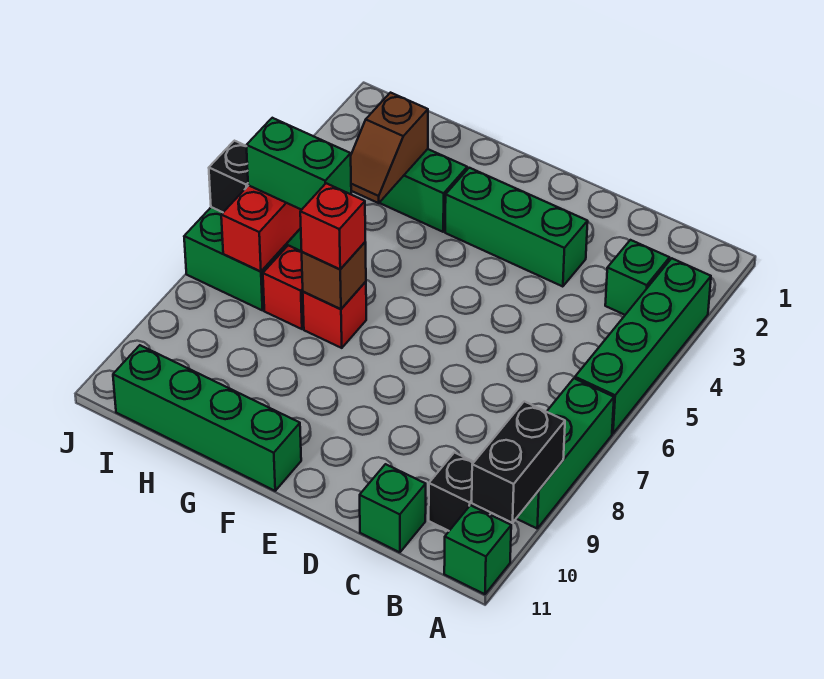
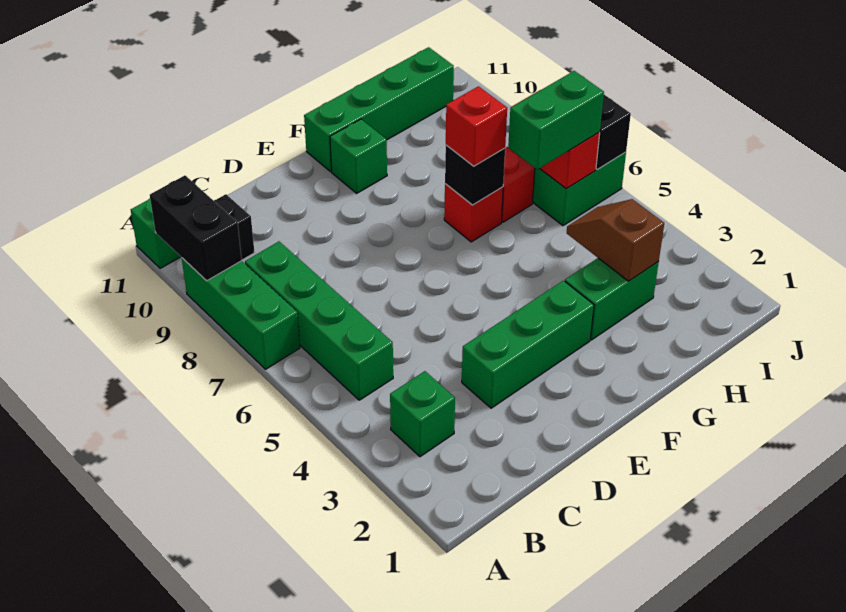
green brick A3:A6 level 1 -> green brick B5:B8 level 1
green brick C11 level 1 -> green brick F10 level 1
brown brick G7 level 2 -> black brick G7 level 2

